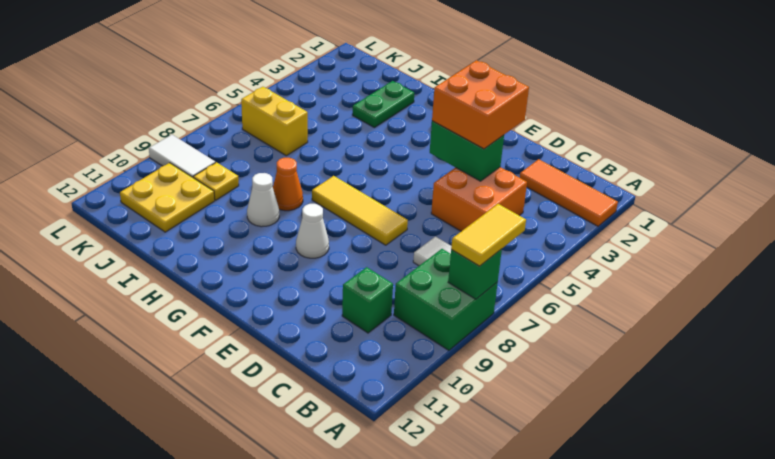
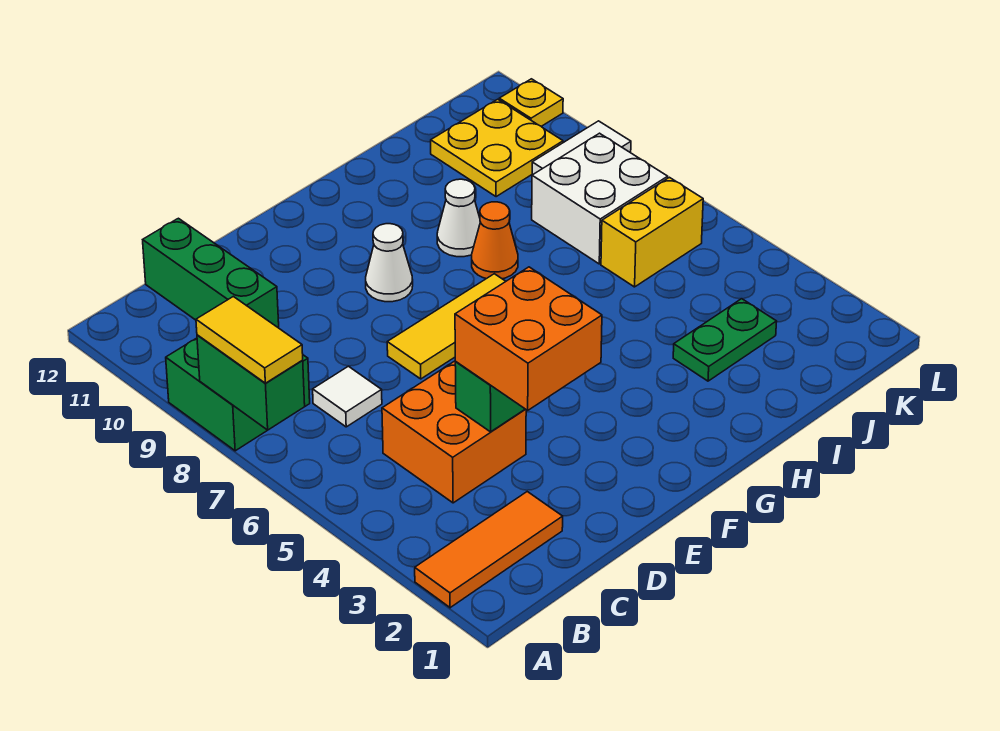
green brick A8 level 2 -> green brick A7:A8 level 2
green brick C10 level 1 -> green brick C10:C12 level 1
green plate I2:I3 level 1 -> green plate I3:J3 level 1
none -> white brick J7:K8 level 1
yellow plate J9 level 1 -> yellow plate L11 level 1

